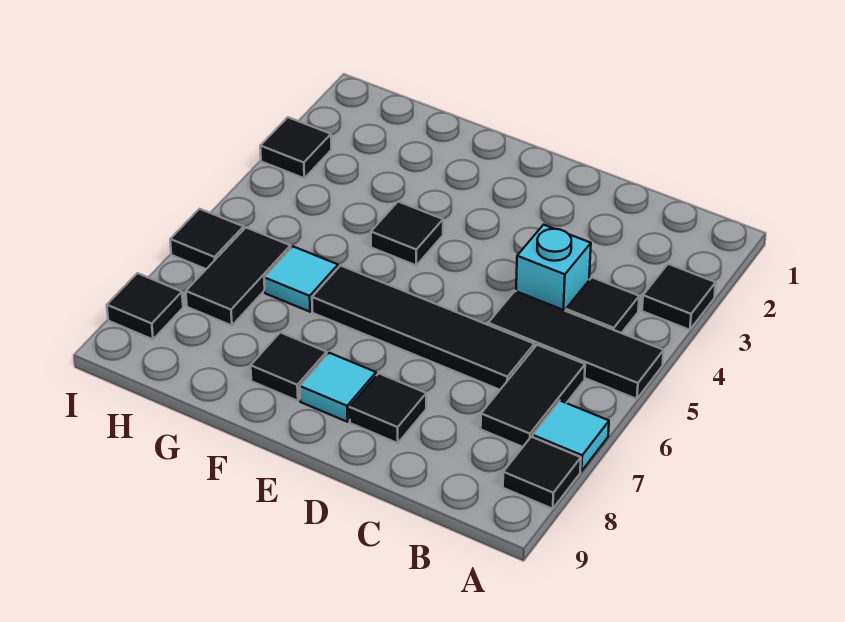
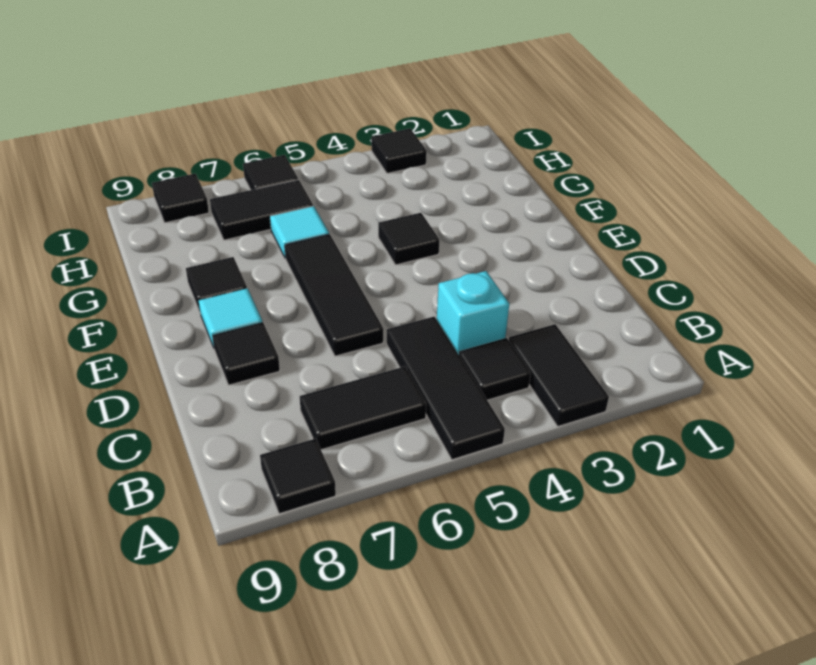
black tile A3 level 1 -> black tile A3:B3 level 1
cyan tile A7 level 1 -> none
black tile C6:F6 level 1 -> black tile D6:F6 level 1

